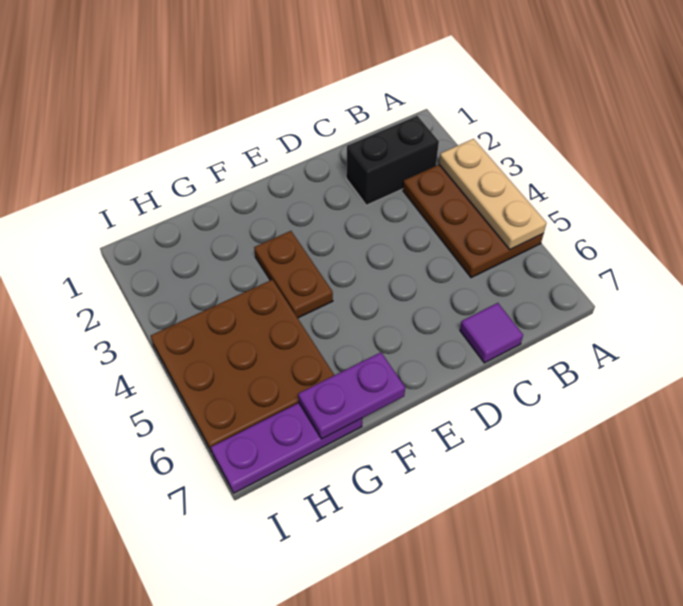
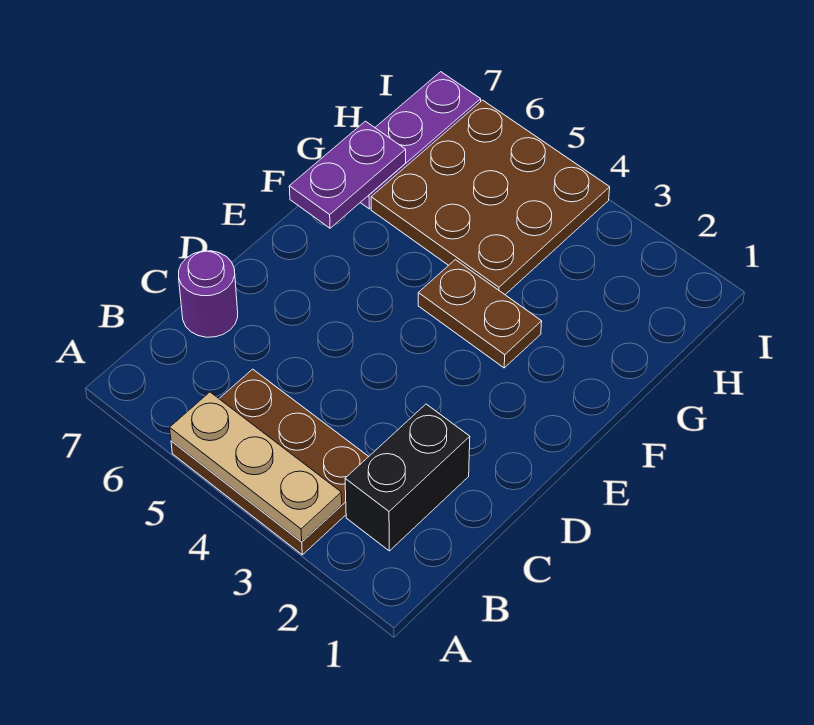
purple tile C7 level 1 -> purple round brick C7 level 1

